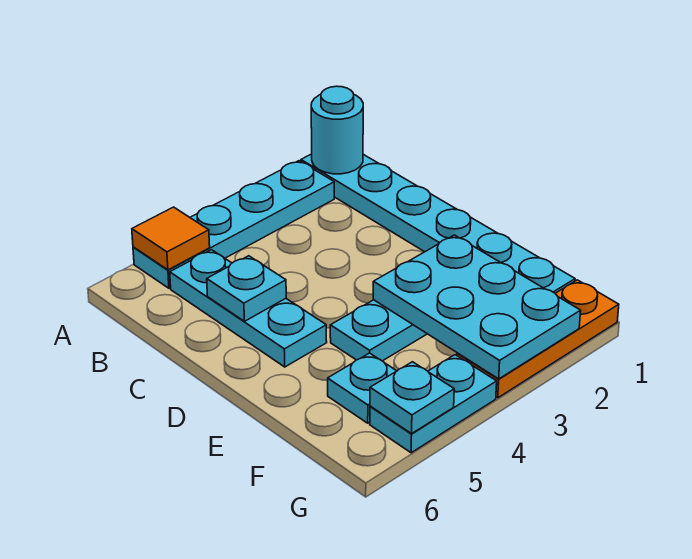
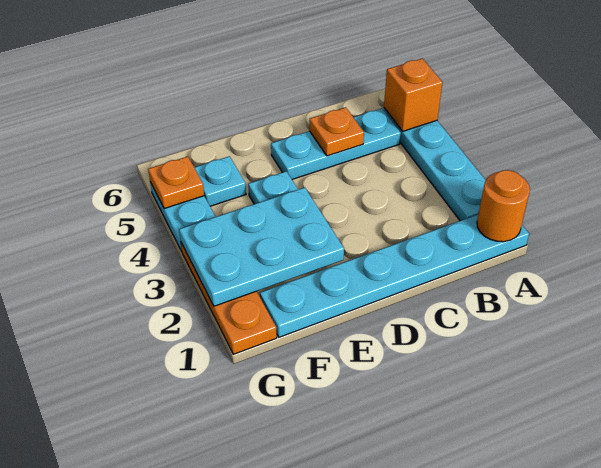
cyan round brick A1 level 2 -> orange round brick A1 level 2
orange tile A5 level 2 -> orange brick A5 level 2
cyan plate C5 level 2 -> orange plate C5 level 2
cyan plate G5 level 2 -> orange plate G5 level 2

